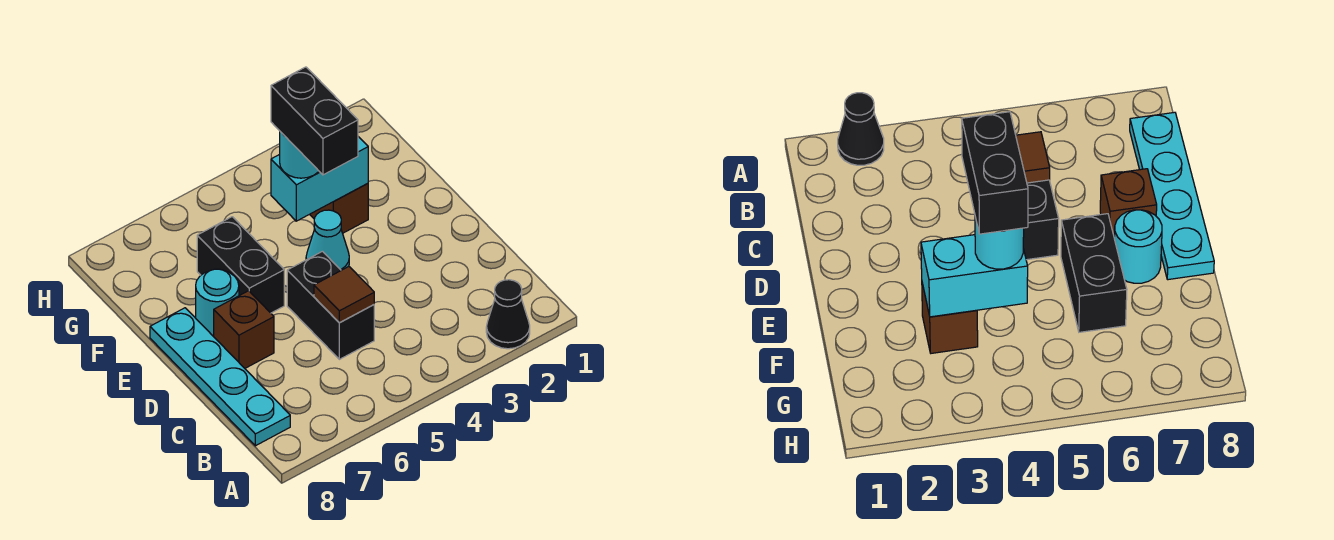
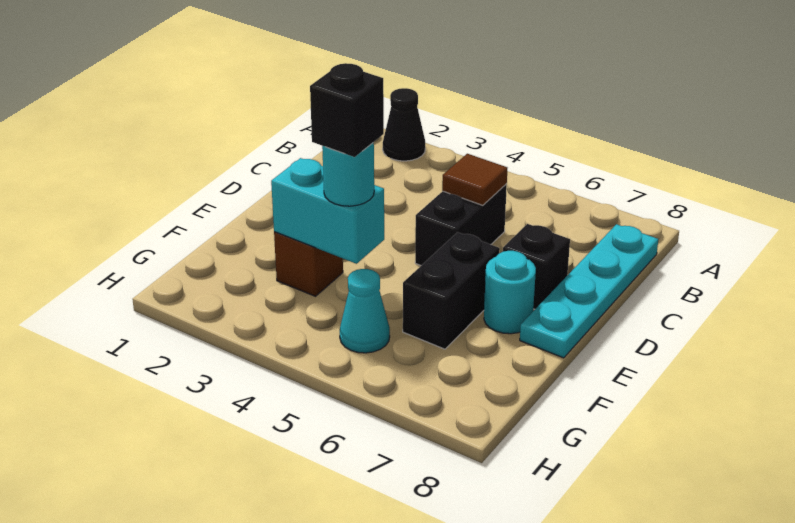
brown brick D7 level 1 -> black brick D7 level 1
cyan cone E4 level 1 -> cyan cone G5 level 1
black brick E4:F4 level 4 -> black brick F4 level 4

